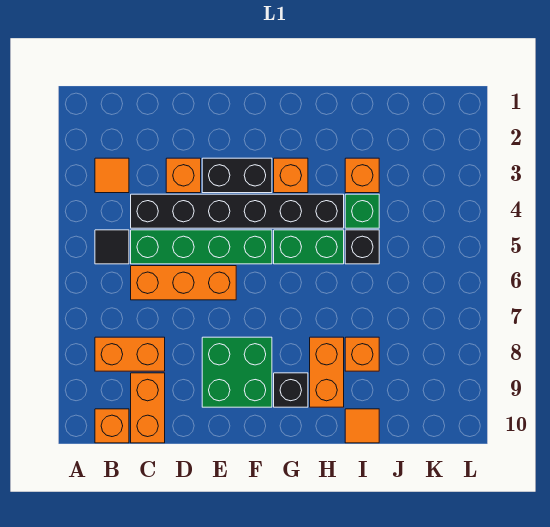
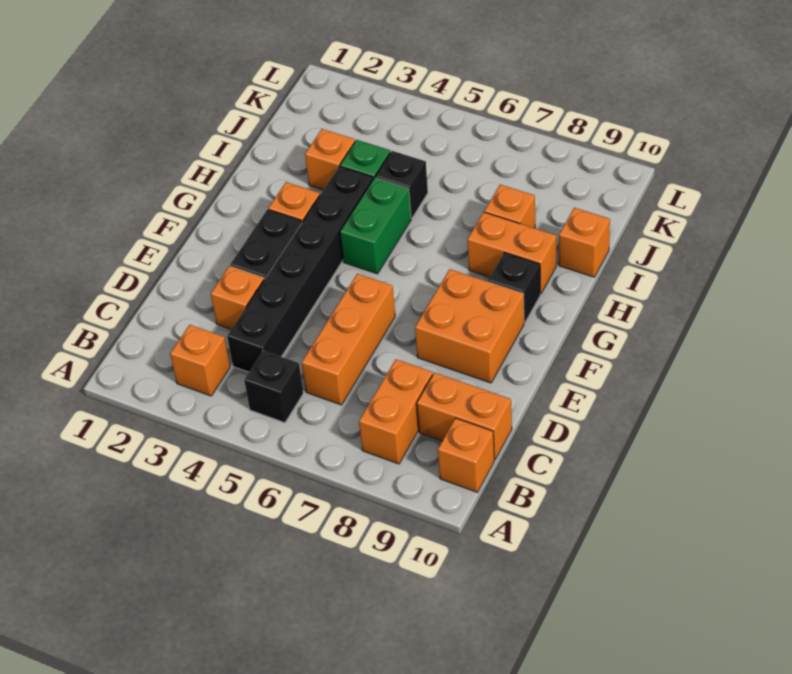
orange tile B3 level 1 -> orange brick B3 level 1
black tile B5 level 1 -> black brick B5 level 1
green brick C5:F5 level 1 -> none
green brick E8:F9 level 1 -> orange brick E8:F9 level 1
orange tile I10 level 1 -> orange brick I10 level 1

